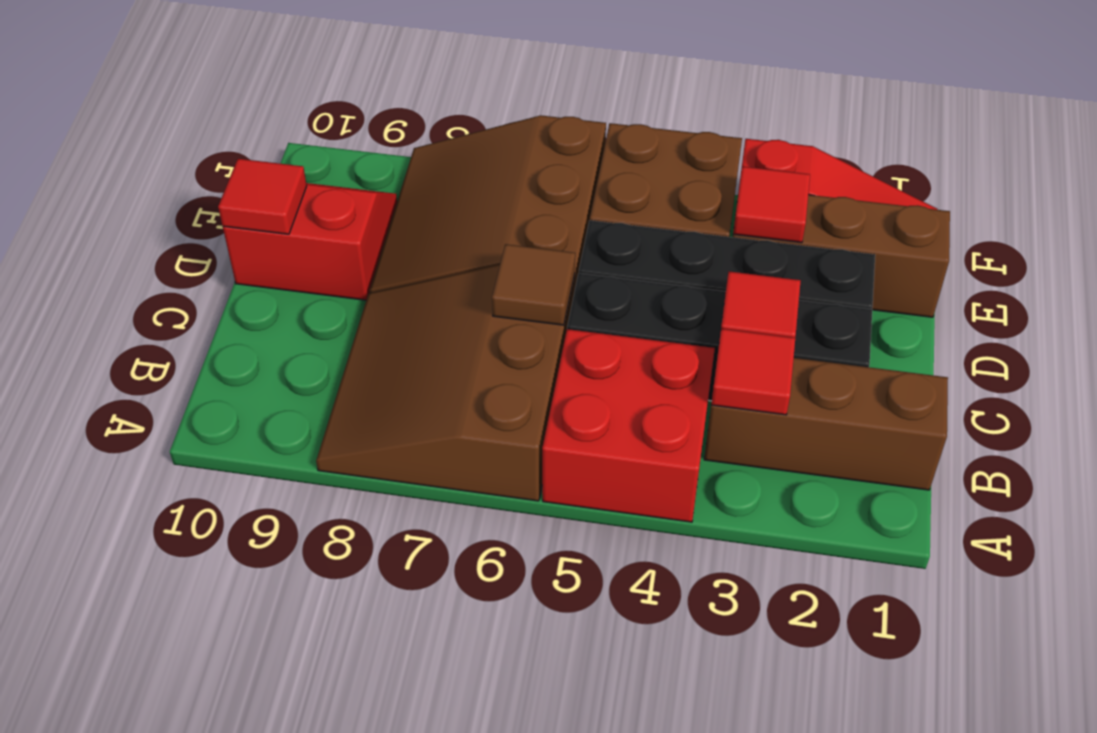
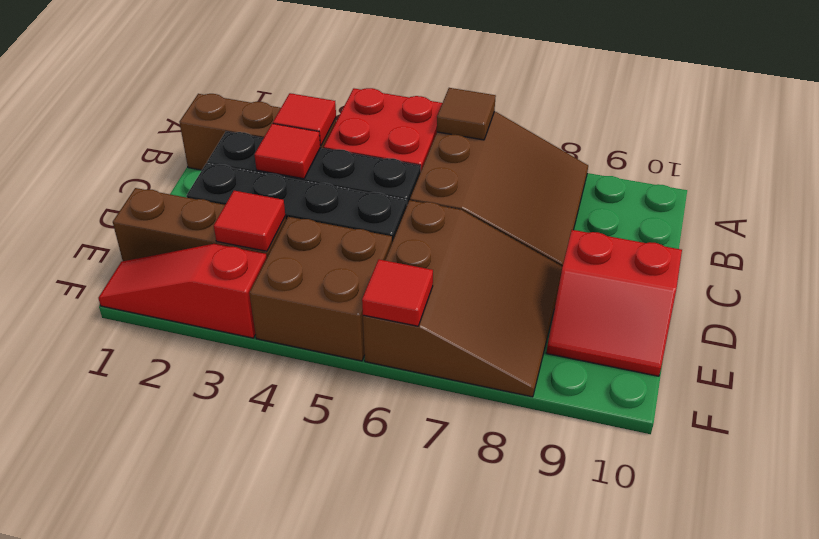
brown tile C6 level 2 -> brown tile A6 level 2
red tile D10 level 2 -> red tile F6 level 2

